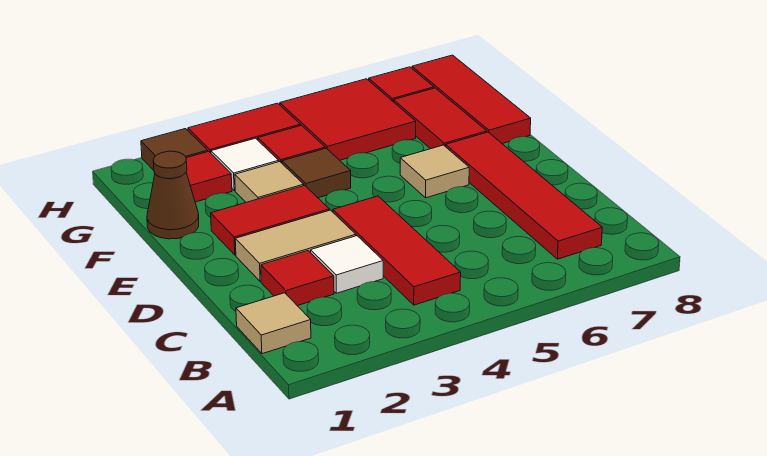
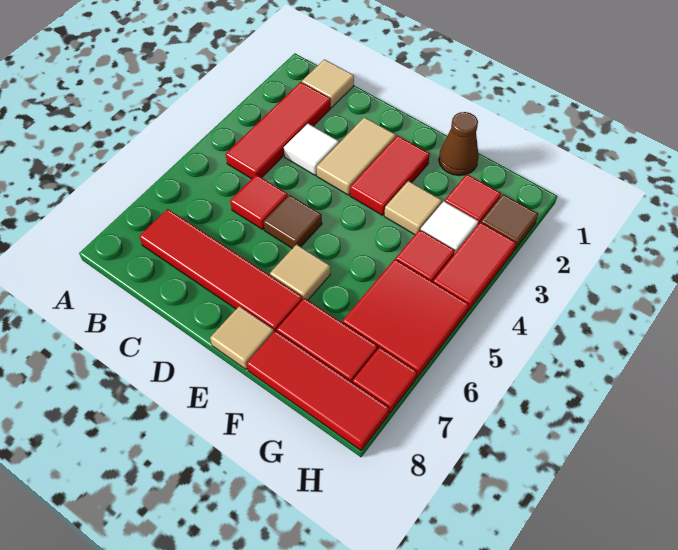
red tile B4:D4 level 1 -> red tile B2:B4 level 1
red tile C2 level 1 -> red tile C5 level 1
none -> tan tile E8 level 1
brown tile F4 level 1 -> brown tile D5 level 1

